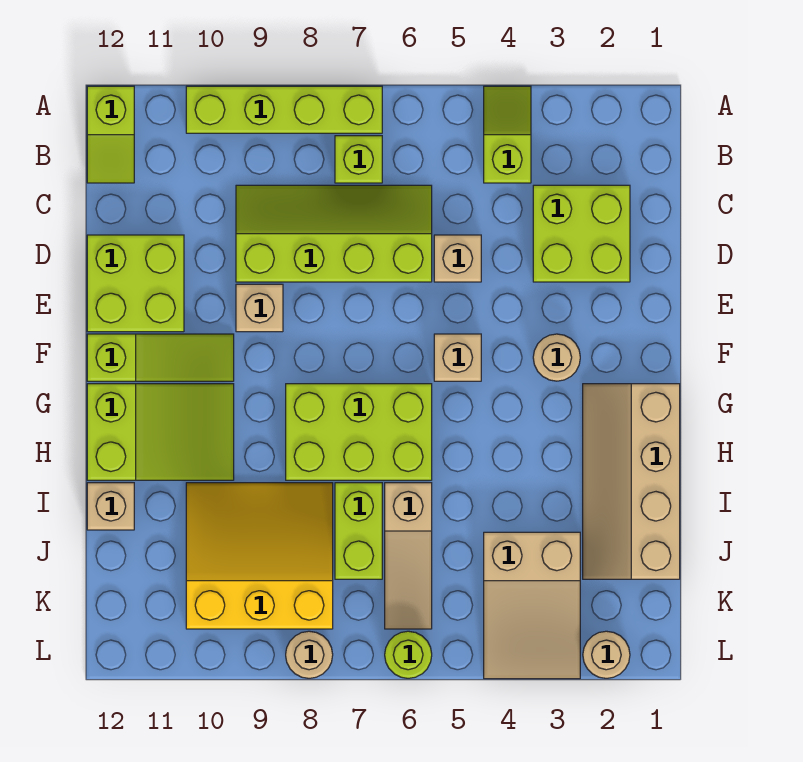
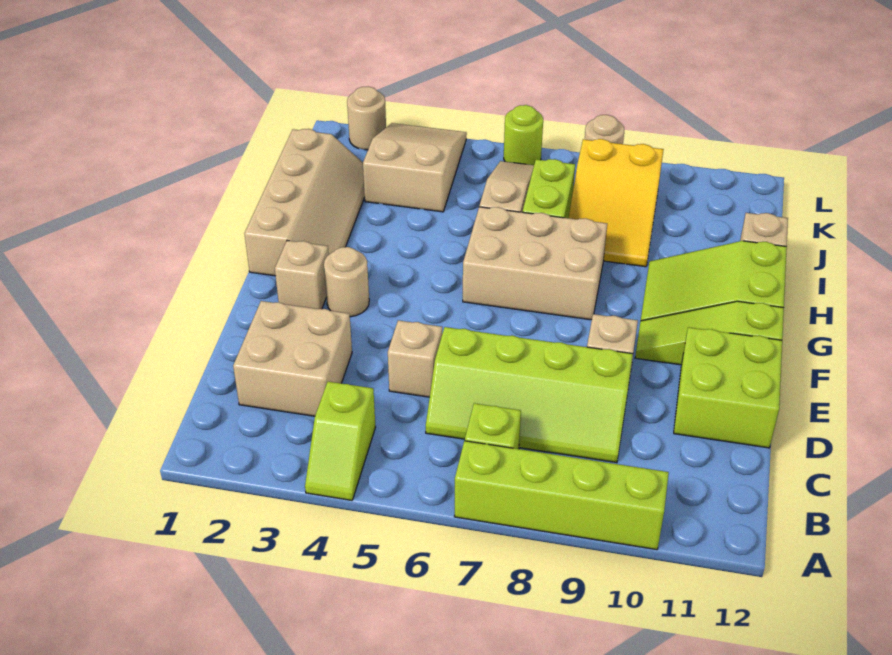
lime slope A12:B12 level 1 top A -> none
lime brick C2:D3 level 1 -> tan brick C2:D3 level 1
tan brick F5 level 1 -> tan brick F2 level 1
lime brick G6:H8 level 1 -> tan brick G6:H8 level 1
yellow slope I8:K10 level 1 top K -> yellow slope I8:K9 level 1 top K

